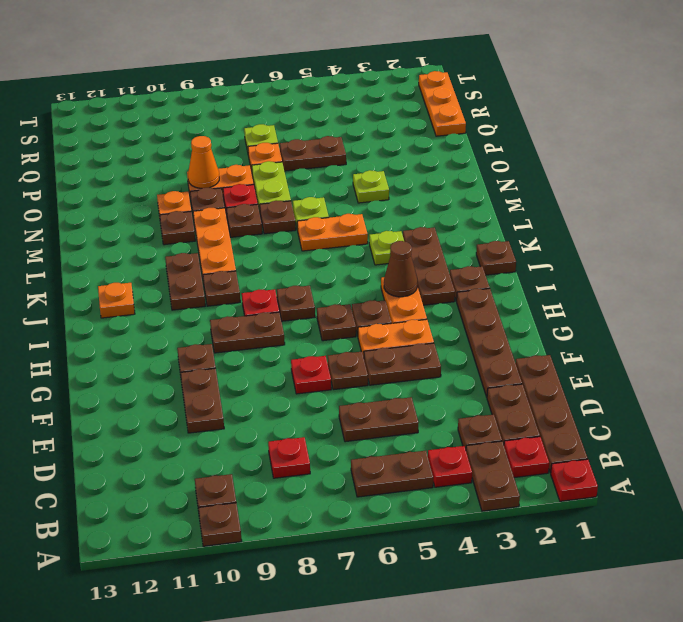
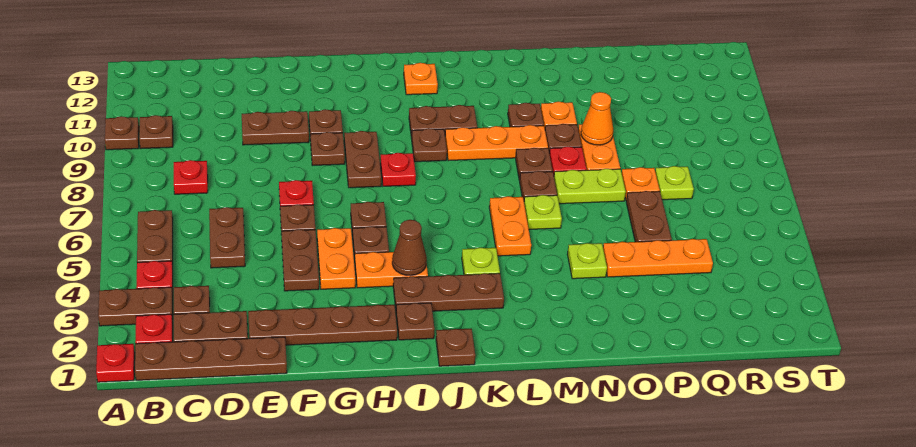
brown plate I7 level 1 -> brown plate G9 level 1
orange plate Q1:S1 level 1 -> orange plate O4:Q4 level 1

